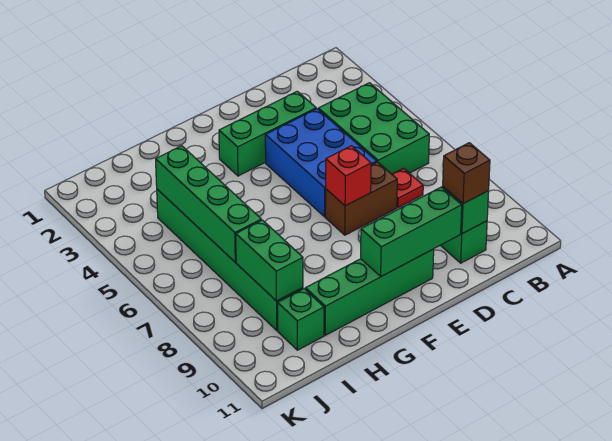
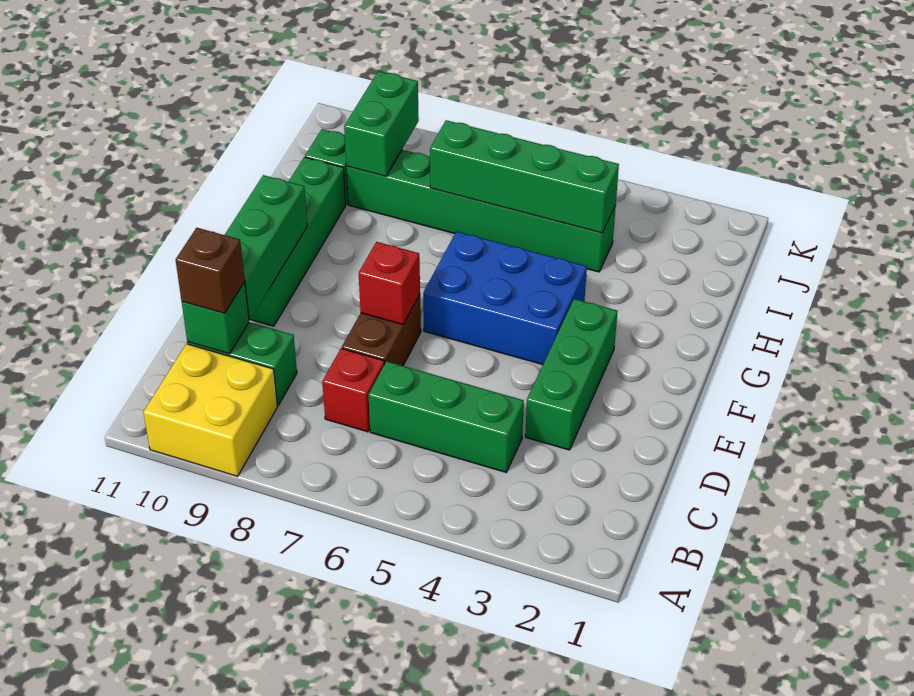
none -> yellow brick A9:B10 level 1
green brick B4:C6 level 1 -> green brick C4:C6 level 1
red plate C7 level 1 -> red brick C7 level 1
blue brick D4:E6 level 1 -> blue brick F4:G6 level 1
green brick I8:I9 level 2 -> green brick I9:J9 level 2

